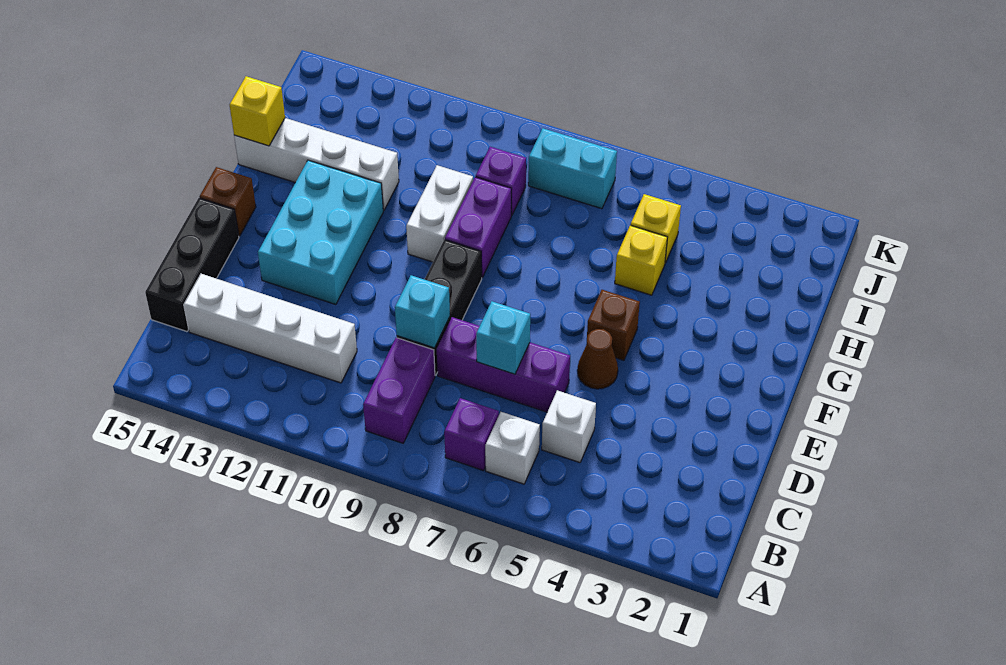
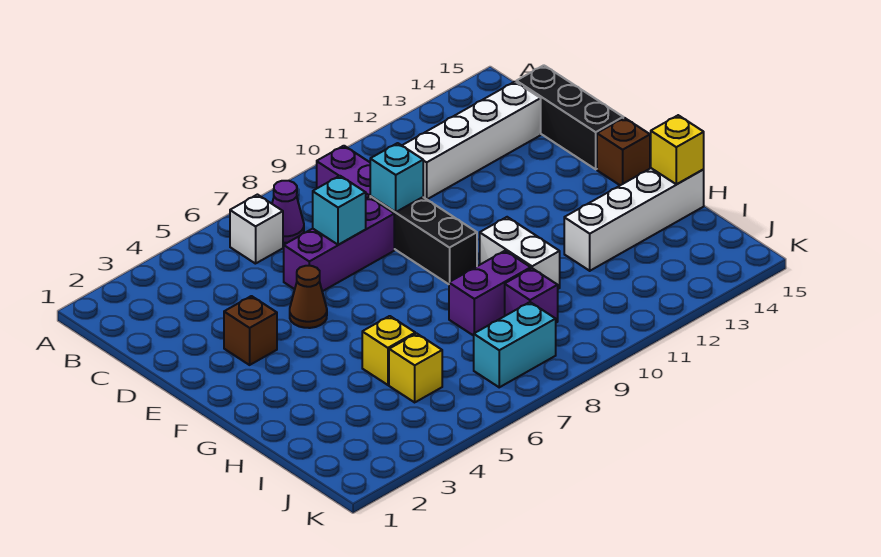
purple brick B7 level 1 -> purple cone B7 level 1
white brick C5 level 1 -> none
cyan brick E12:G13 level 1 -> none
brown brick F5 level 1 -> brown brick E3 level 1
purple brick G9:H9 level 1 -> purple brick H8:H9 level 1

